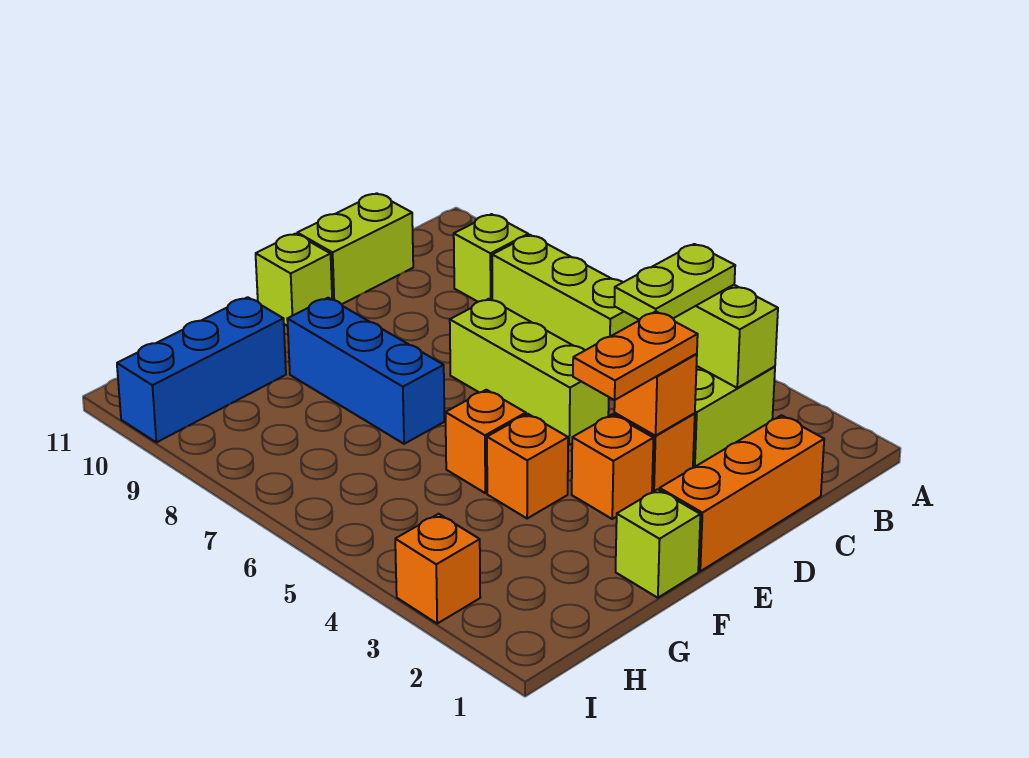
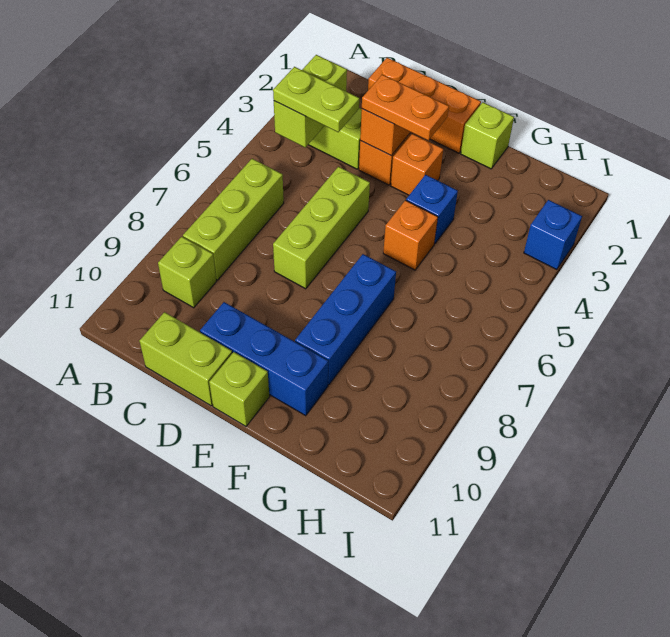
orange brick F4 level 1 -> blue brick F4 level 1
blue brick G10:I10 level 1 -> blue brick D10:F10 level 1
orange brick I3 level 1 -> blue brick I3 level 1

